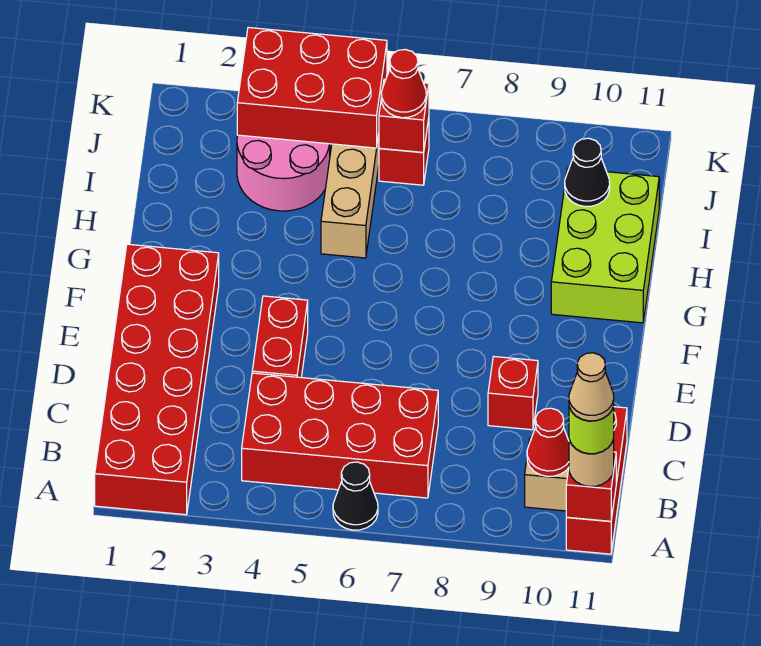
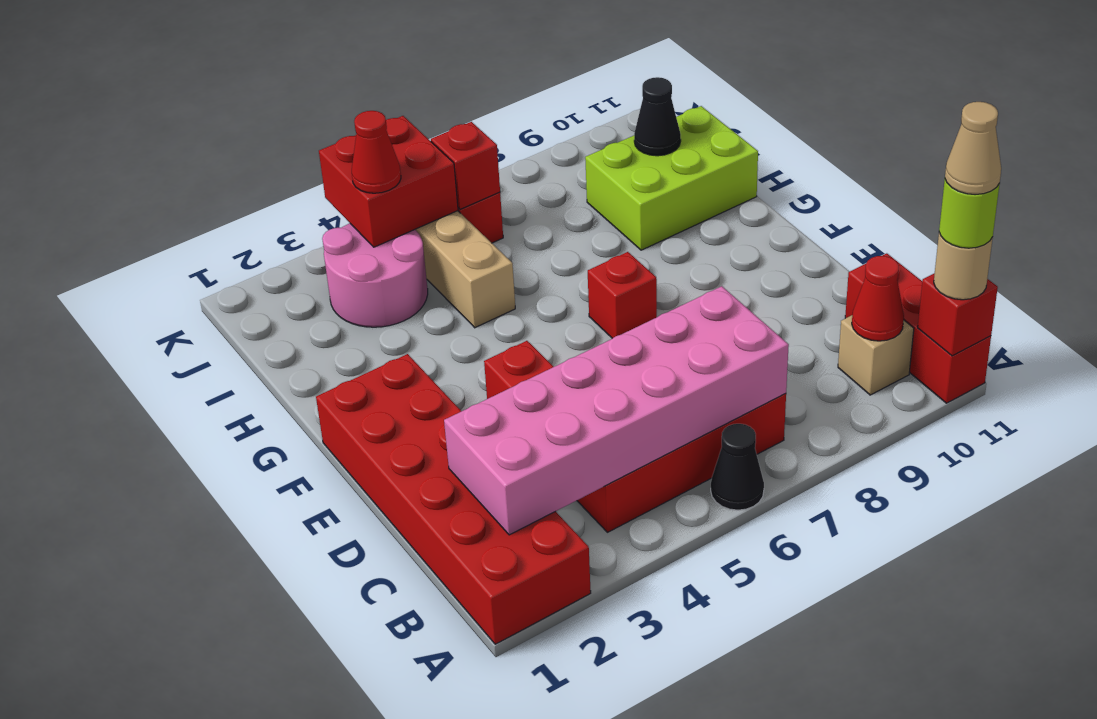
none -> pink brick B2:C7 level 2
red brick D9 level 1 -> red brick F7 level 1
lime brick G10:I11 level 1 -> lime brick H9:I11 level 1
red brick J3:K5 level 2 -> red brick J4:K5 level 2
red cone J6 level 3 -> red cone J4 level 3

